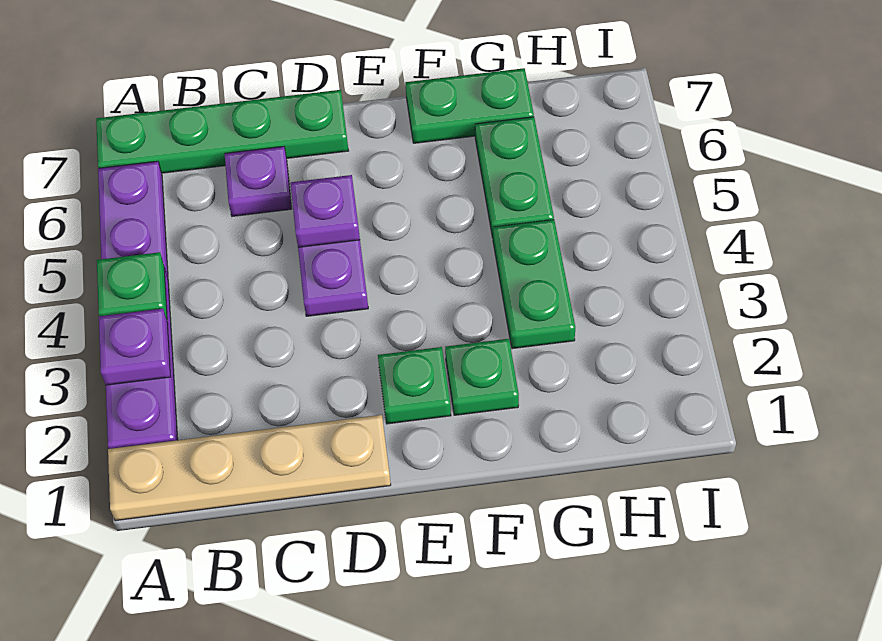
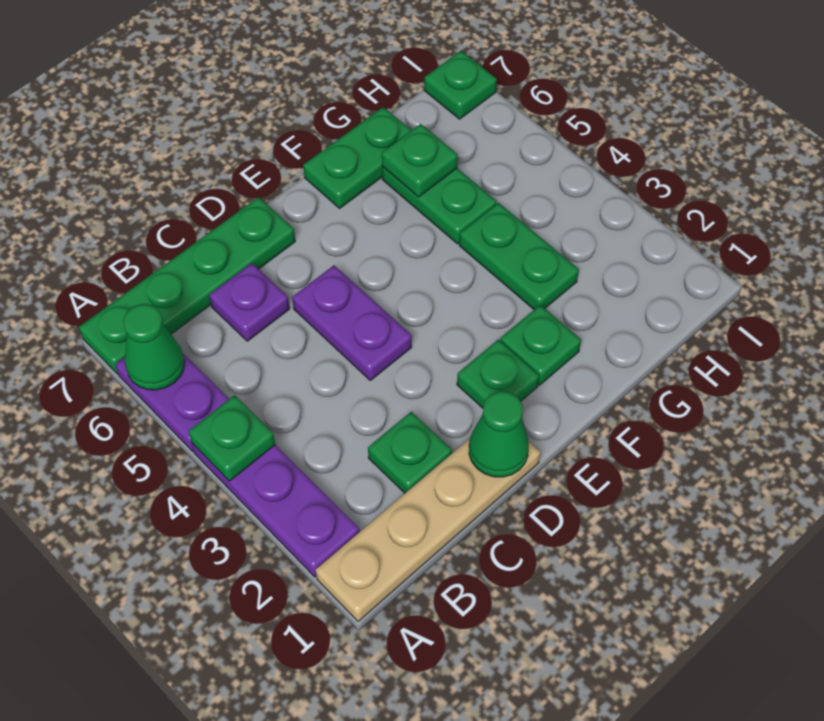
purple plate A3 level 2 -> none
none -> green cone A6 level 2
none -> green plate C2 level 1
none -> green cone D1 level 2
purple plate D5 level 2 -> none
none -> green plate G6 level 2
none -> green plate I7 level 1

